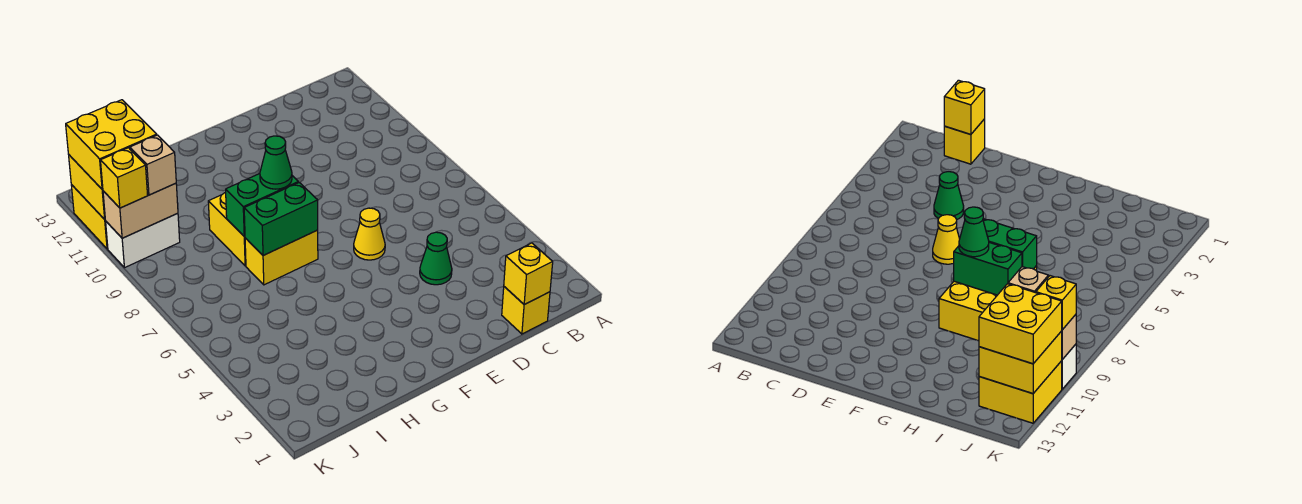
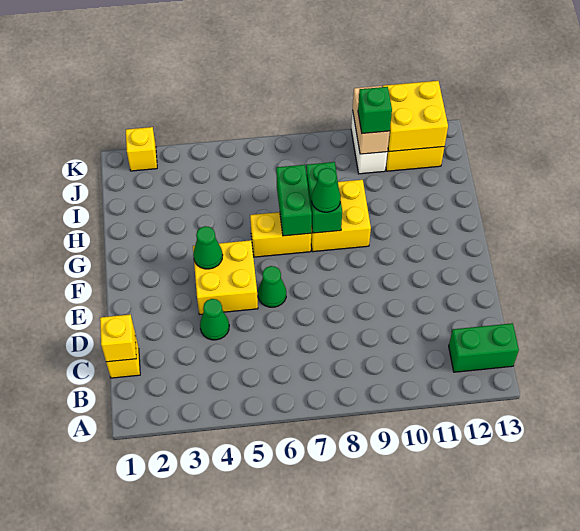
none -> green brick B12:B13 level 1
yellow cone E6 level 1 -> green cone E6 level 1
none -> green cone F4 level 2
yellow brick G7:H7 level 1 -> yellow brick G6:G7 level 1
tan brick J10 level 3 -> green brick J10 level 3
yellow brick J11:K12 level 3 -> yellow brick E4:F5 level 1
yellow brick K10 level 3 -> yellow brick K2 level 1

